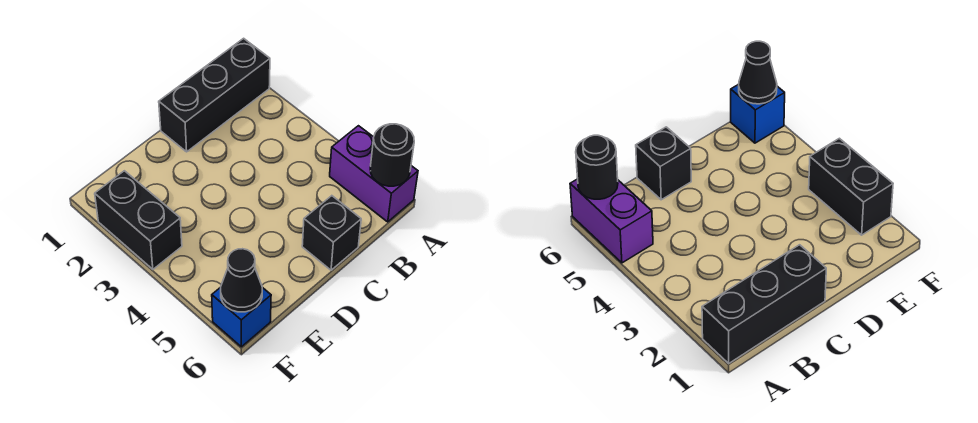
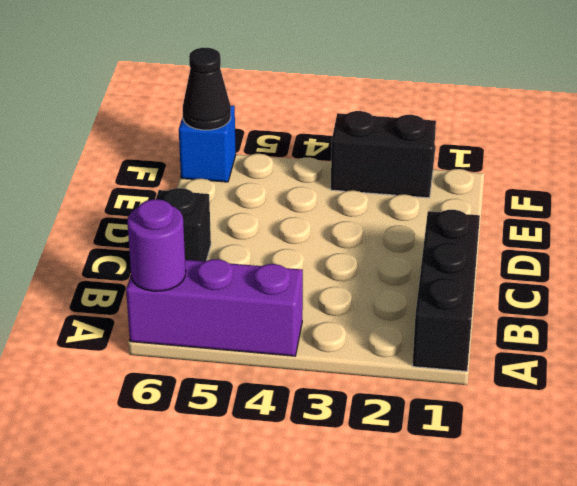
purple brick A5:A6 level 1 -> purple brick A4:A6 level 1
black round brick A6 level 2 -> purple round brick A6 level 2

